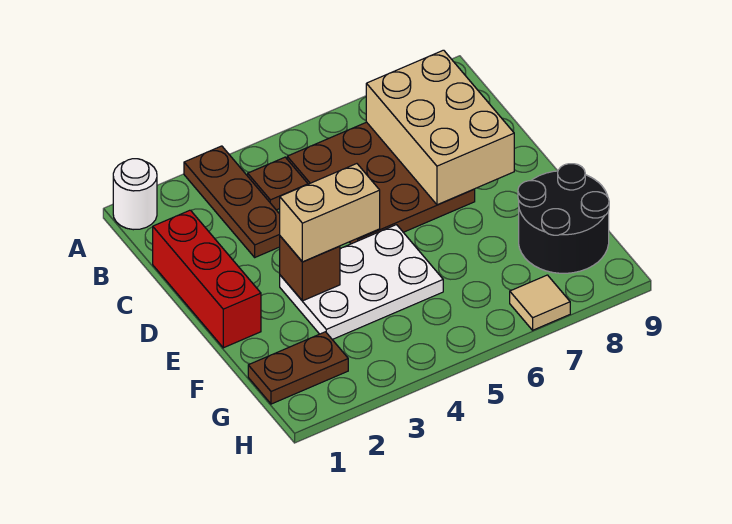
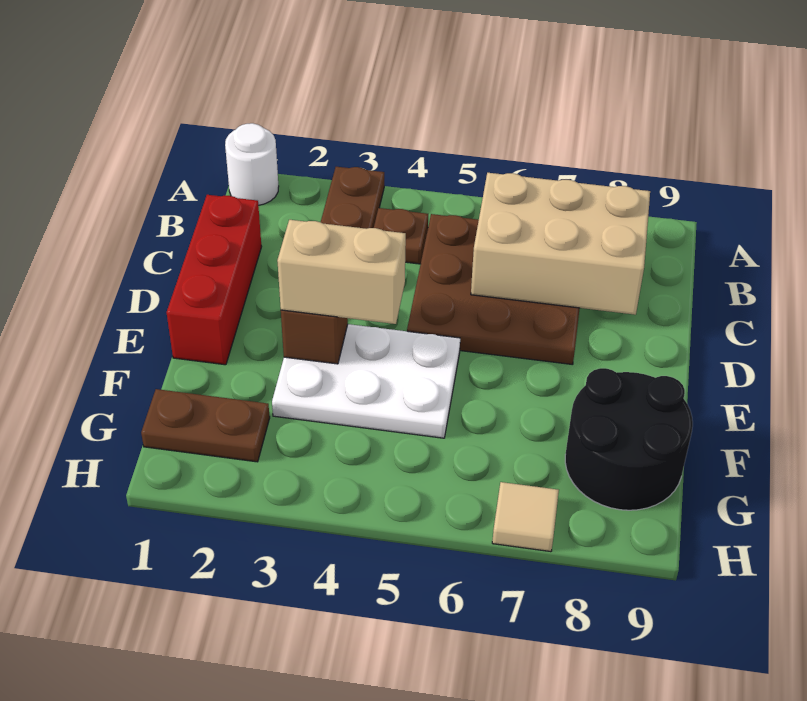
tan brick B7:D8 level 2 -> tan brick B6:C8 level 2

